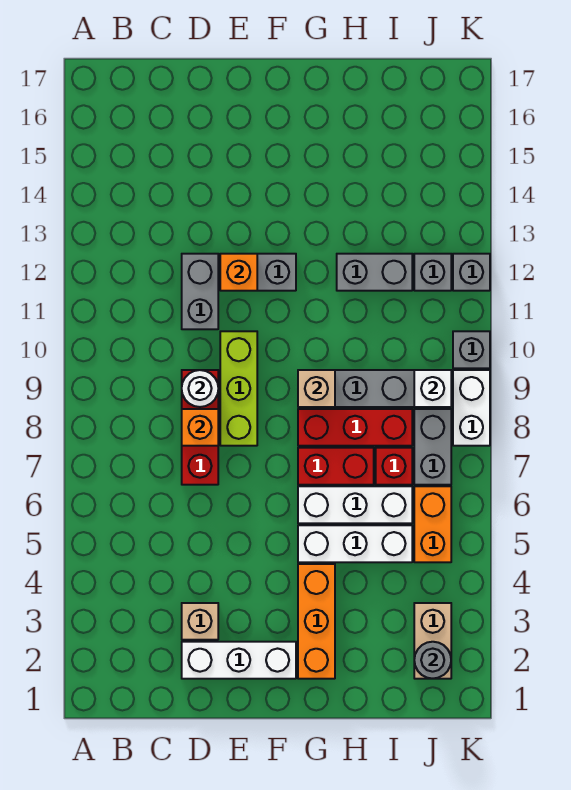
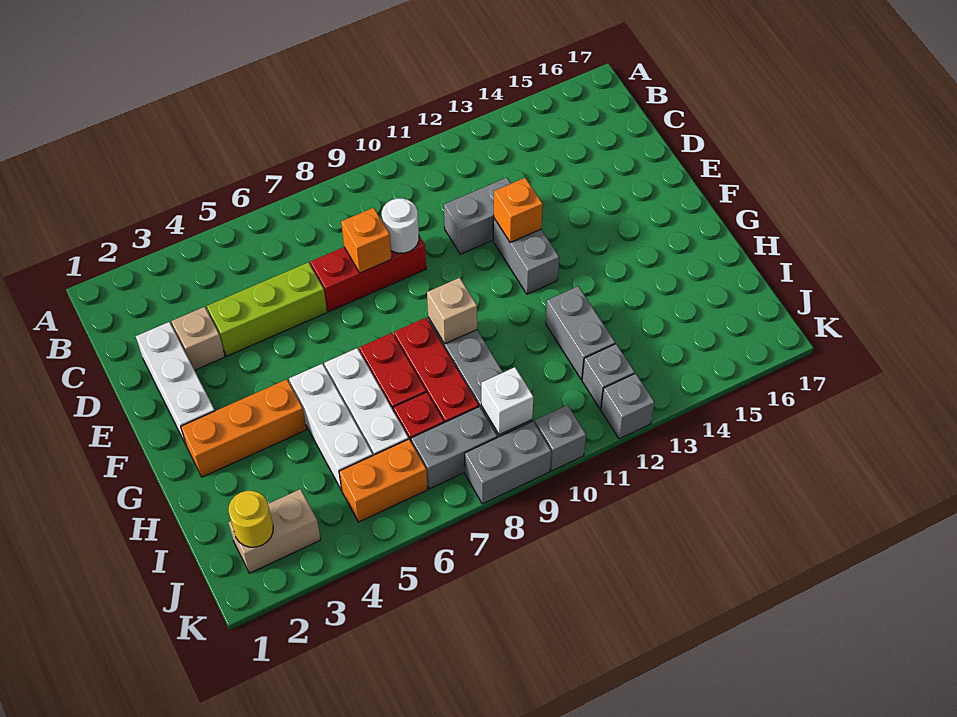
lime brick E8:E10 level 1 -> lime brick D4:D6 level 1
grey round brick J2 level 2 -> yellow round brick J2 level 2
white brick K8:K9 level 1 -> grey brick K8:K9 level 1

